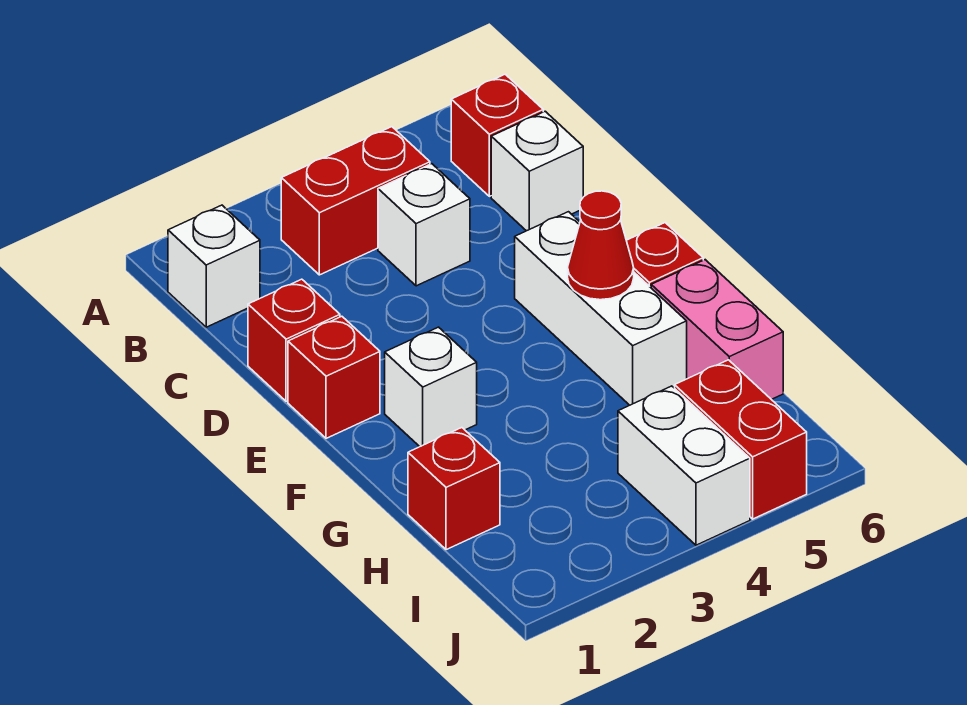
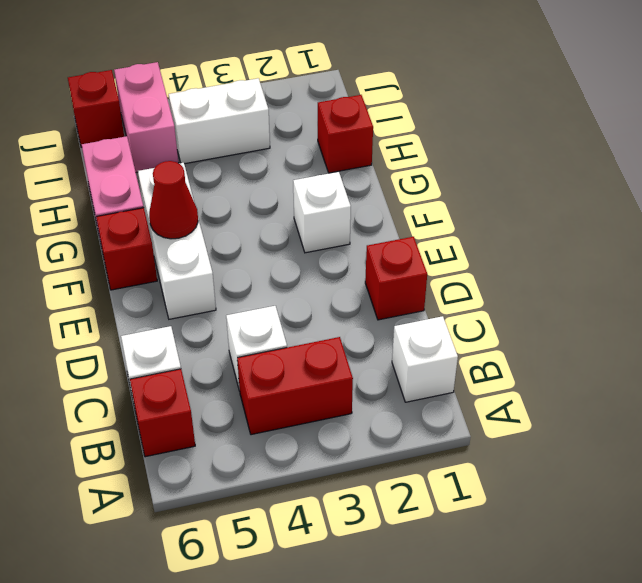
red brick E1 level 1 -> red brick J6 level 1
white brick I4:J4 level 1 -> white brick I3:I4 level 1
red brick I5:J5 level 1 -> pink brick I5:J5 level 1

